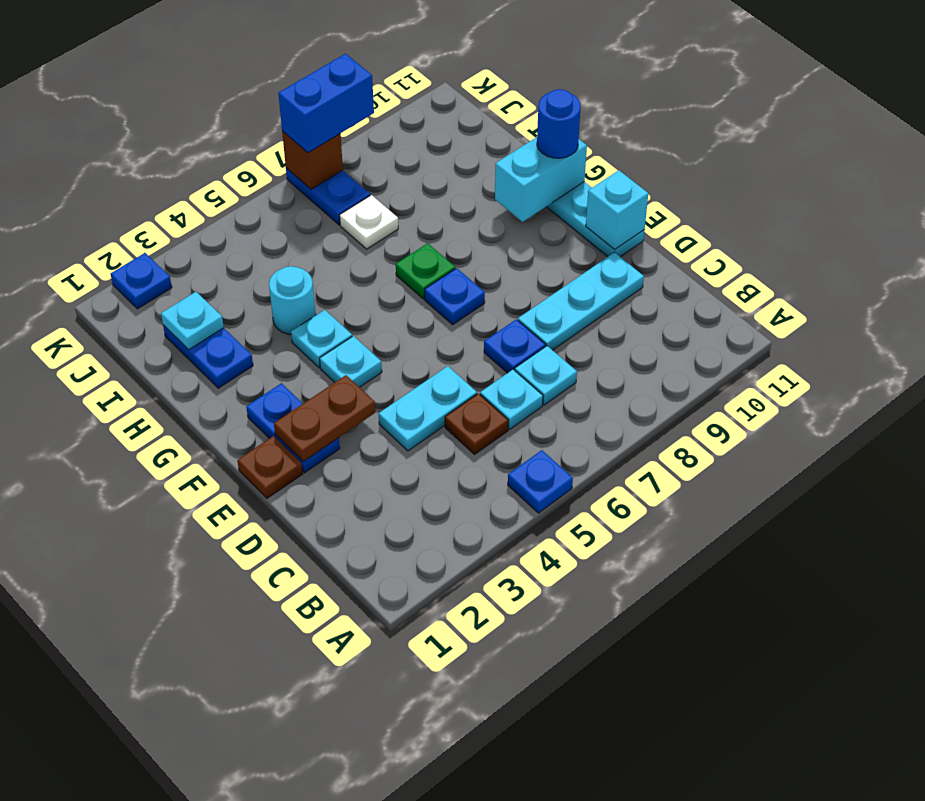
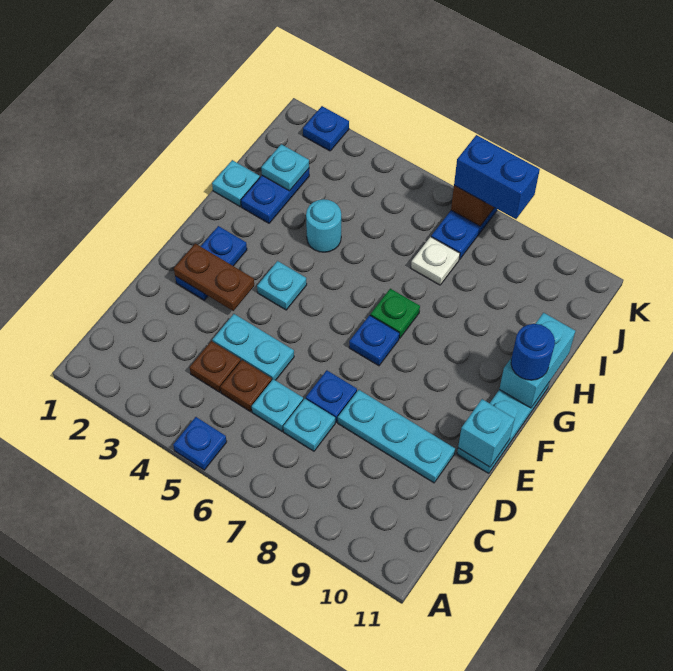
brown plate E1 level 1 -> brown plate C4 level 1
cyan plate G4 level 1 -> cyan plate H1 level 1
cyan brick G10:G11 level 2 -> cyan brick G11:H11 level 2

